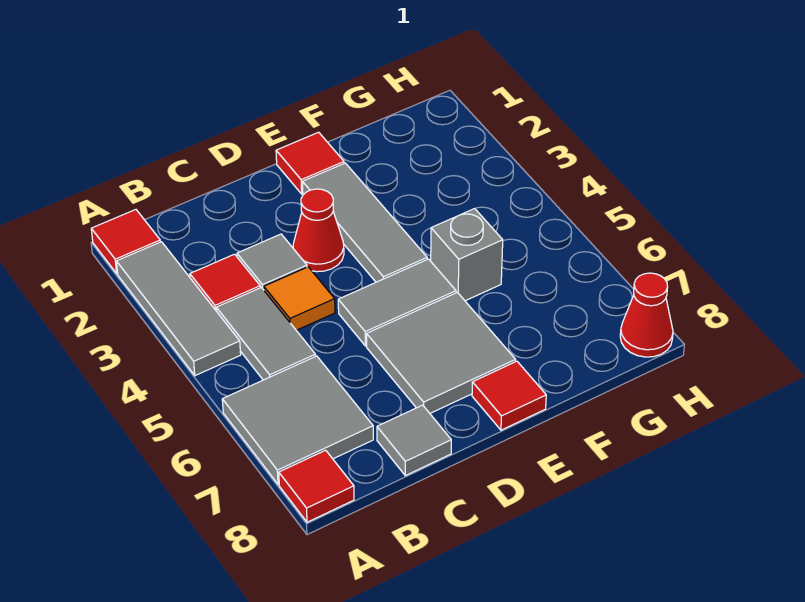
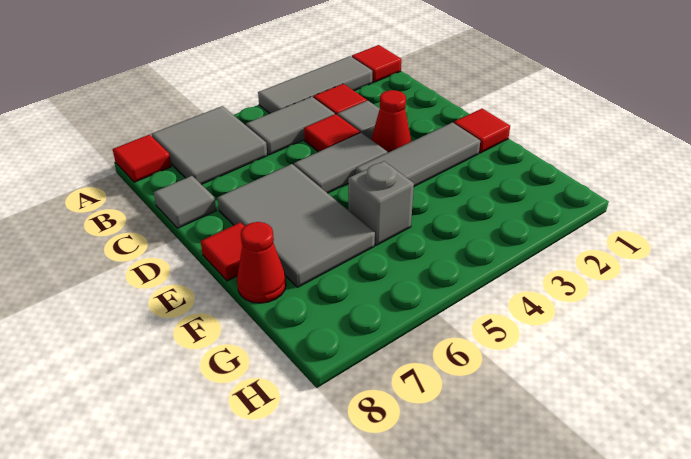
orange tile C4 level 1 -> red tile C4 level 1
grey tile D5:E5 level 1 -> grey tile D4:D5 level 1
grey tile D6:E7 level 1 -> grey tile D6:F7 level 1
red cone H8 level 1 -> red cone F8 level 1

